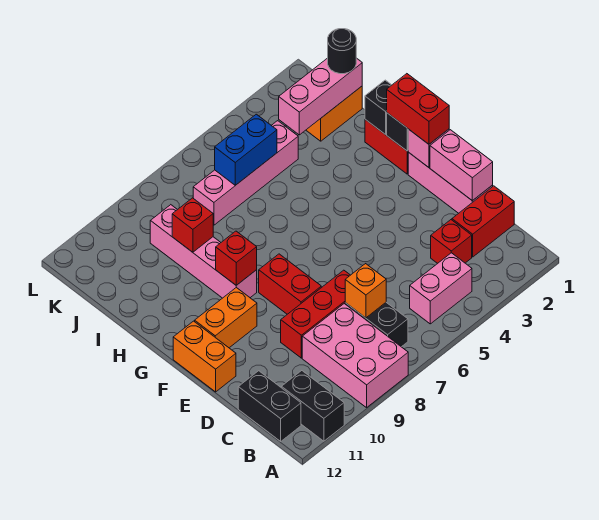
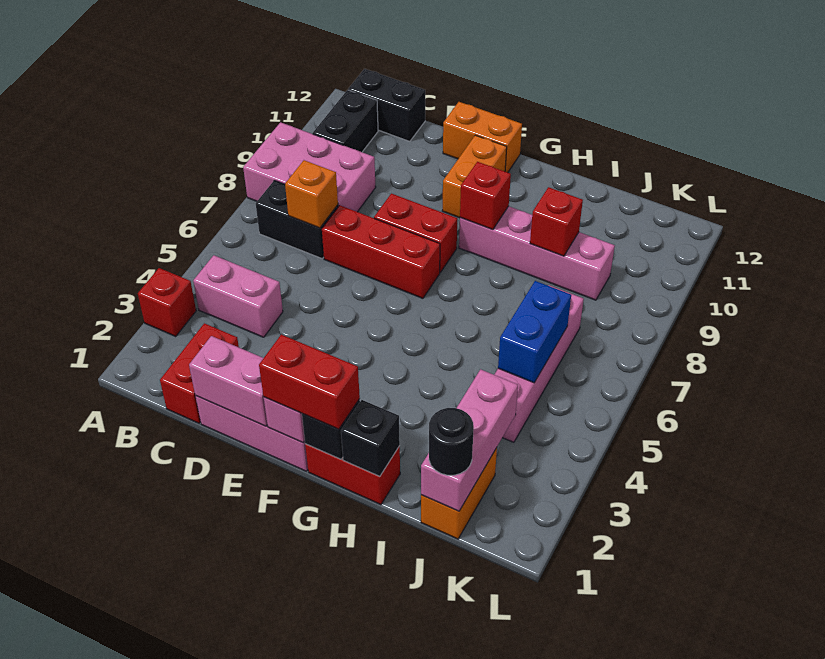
black brick A11:B11 level 1 -> black brick B10:B11 level 1
pink brick B4:B5 level 1 -> pink brick B4:C4 level 1
red brick C3 level 1 -> red brick A3 level 1
red brick D7:D9 level 1 -> red brick D7:F7 level 1

